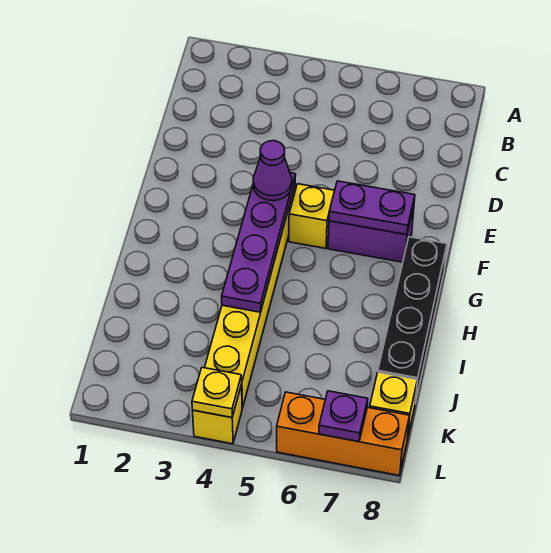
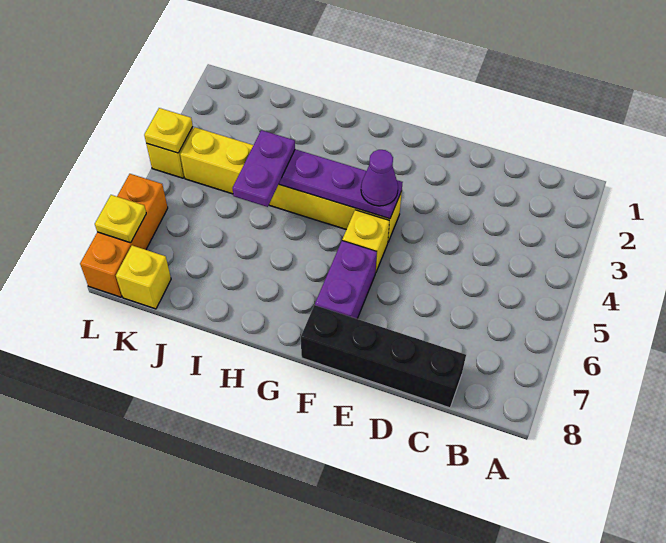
purple plate F6:F7 level 2 -> purple plate I4:I5 level 3
black brick G8:J8 level 1 -> black brick C8:F8 level 1
purple plate L7 level 2 -> yellow plate L7 level 2

